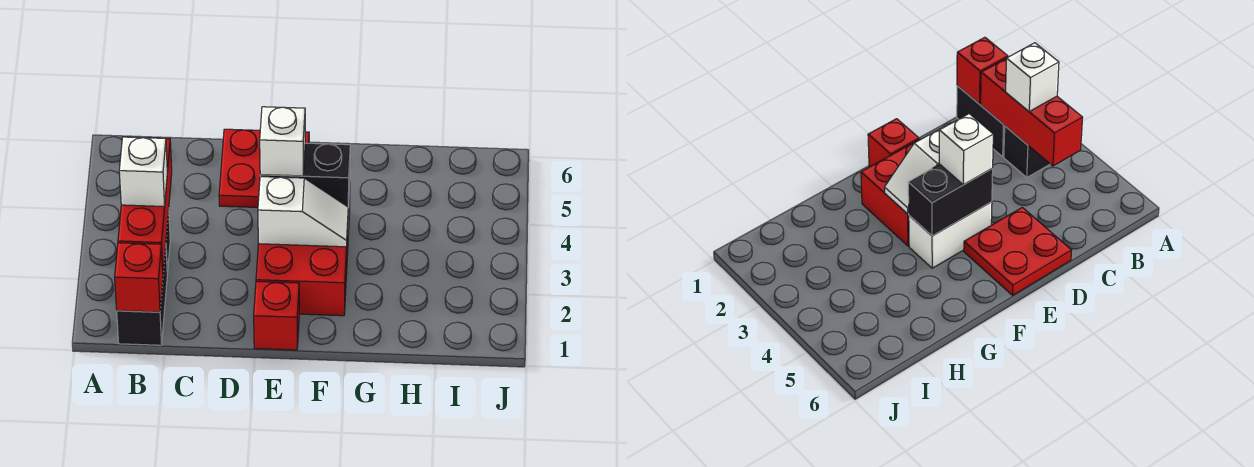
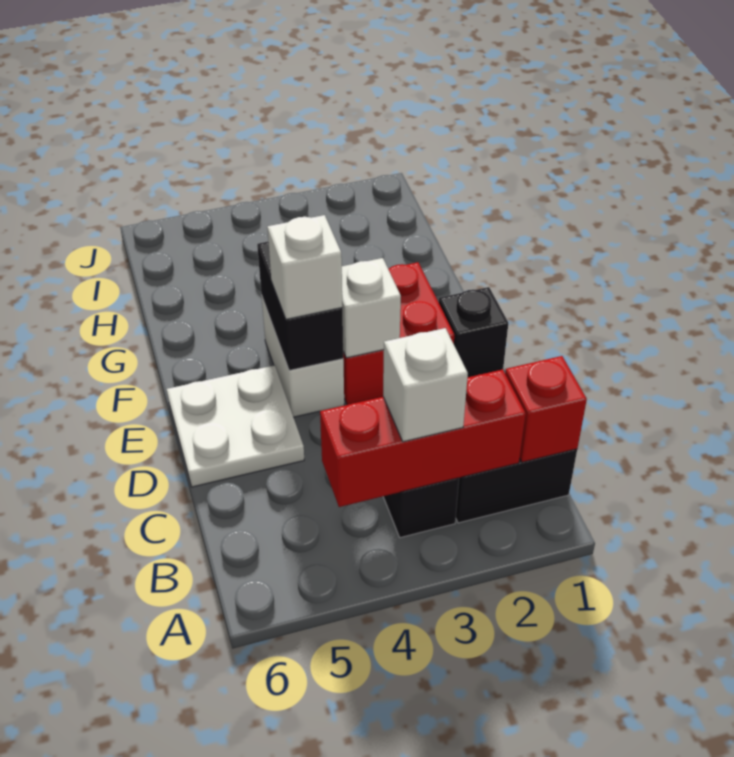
red plate D5:E6 level 1 -> white plate D5:E6 level 1
red brick E1 level 1 -> black brick E1 level 1

